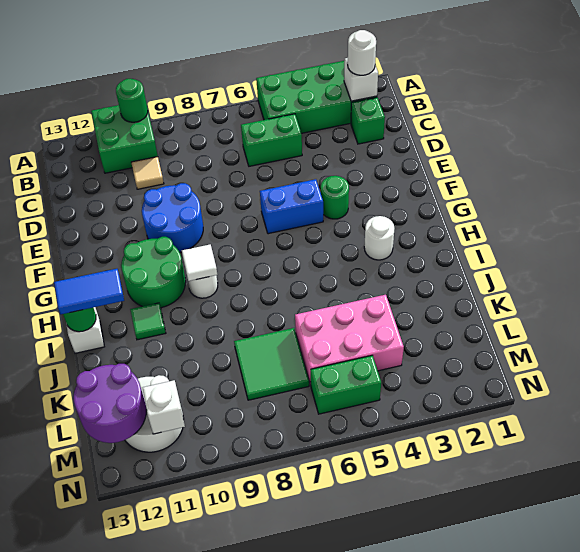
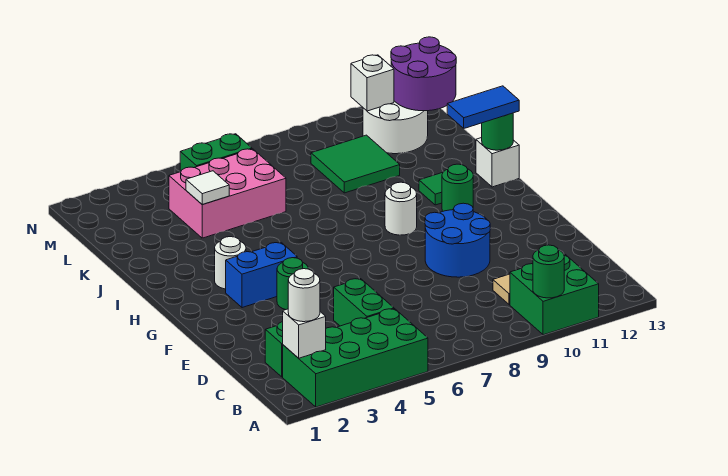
green brick C5:C6 level 1 -> green brick C5:D5 level 1
blue brick F5:F6 level 1 -> blue brick G3:G4 level 1
green round brick G10:H11 level 1 -> green round brick H11 level 1
white tile H9 level 2 -> white tile K4 level 2
green tile K7:L8 level 1 -> green tile K9:L10 level 1

